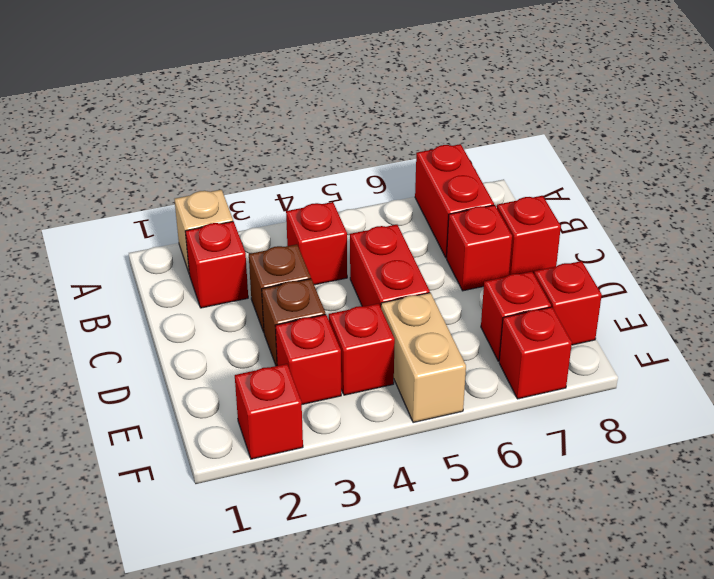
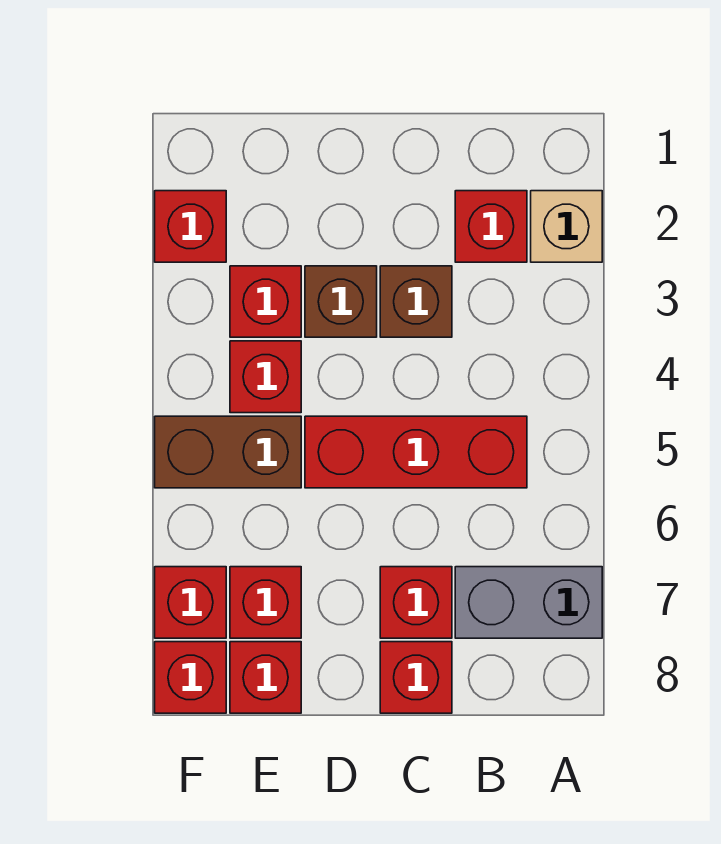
red brick A7:B7 level 1 -> grey brick A7:B7 level 1
red brick B4 level 1 -> red brick F8 level 1
red brick C5:D5 level 1 -> red brick B5:D5 level 1
tan brick E5:F5 level 1 -> brown brick E5:F5 level 1

